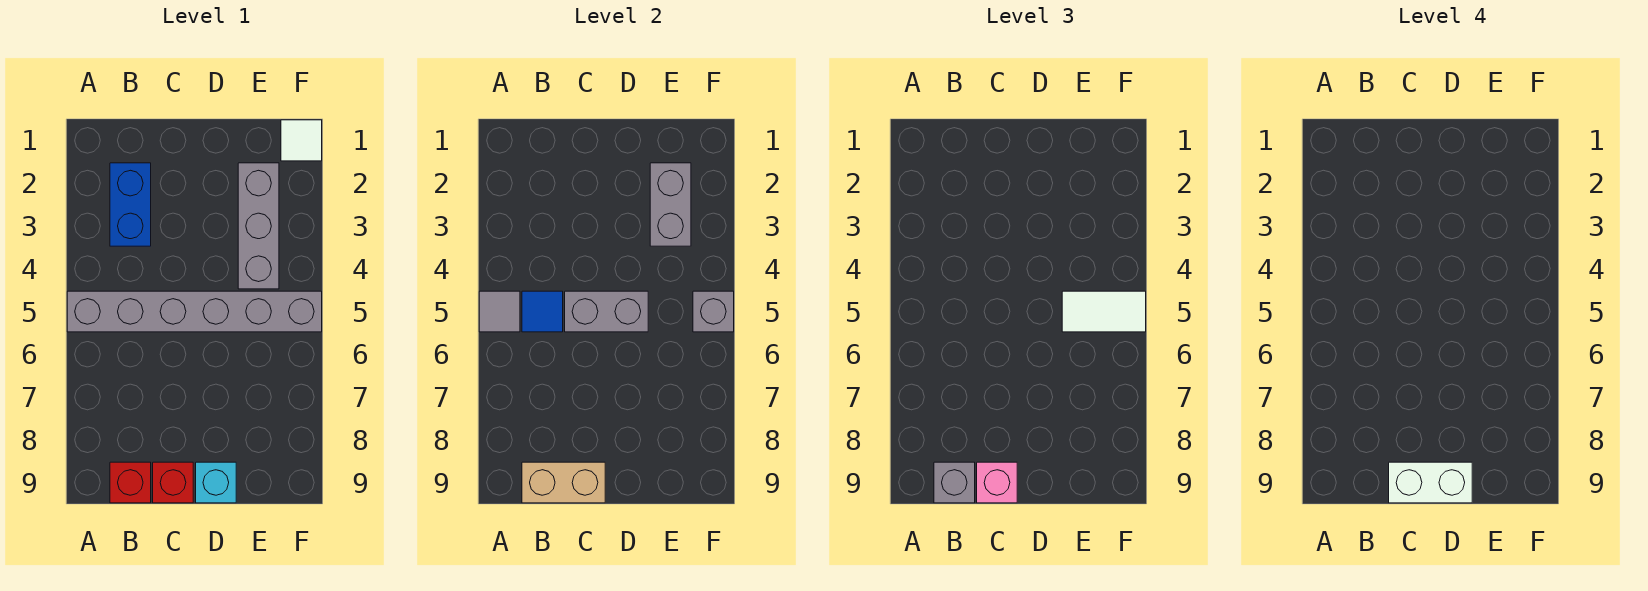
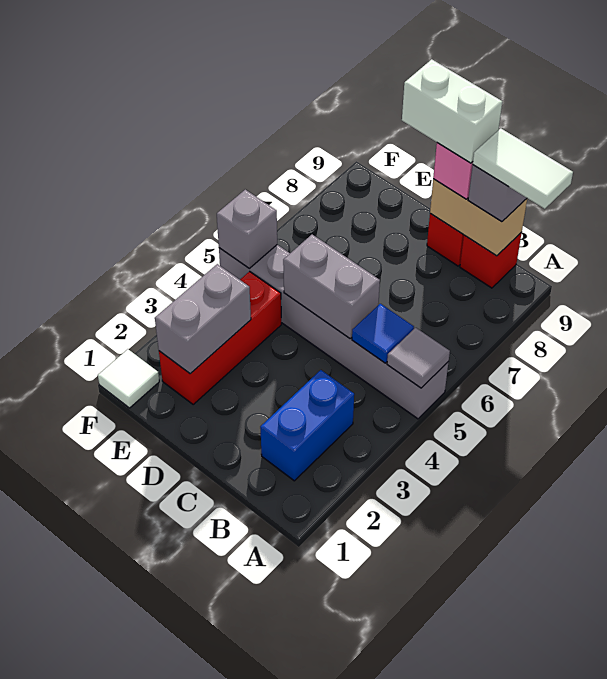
cyan brick D9 level 1 -> none
grey brick E2:E4 level 1 -> red brick E2:E4 level 1
white tile E5:F5 level 3 -> white tile A9:B9 level 4

